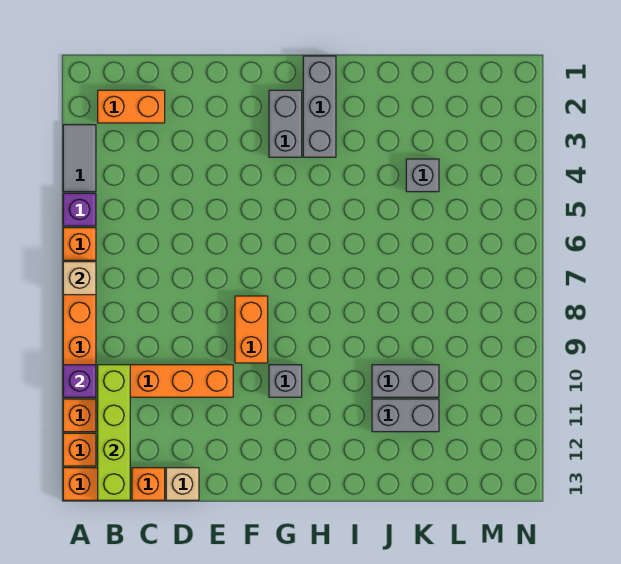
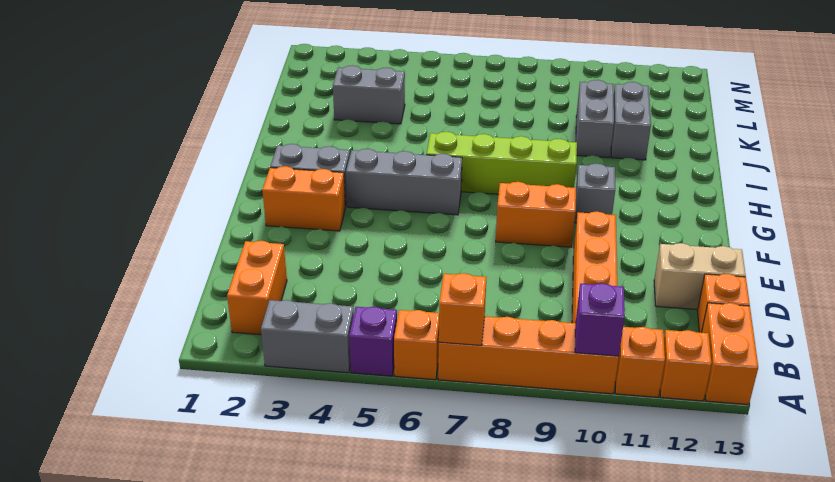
grey tile A3:A4 level 1 -> grey brick A3:A4 level 1
tan brick A7 level 2 -> orange brick A7 level 2
lime brick B10:B13 level 2 -> lime brick H6:H9 level 1
tan brick D13 level 1 -> tan brick D12:D13 level 1
none -> orange brick F2:F3 level 1
grey brick H1:H3 level 1 -> grey brick G4:G6 level 1
grey brick K4 level 1 -> grey brick K3:K4 level 1

